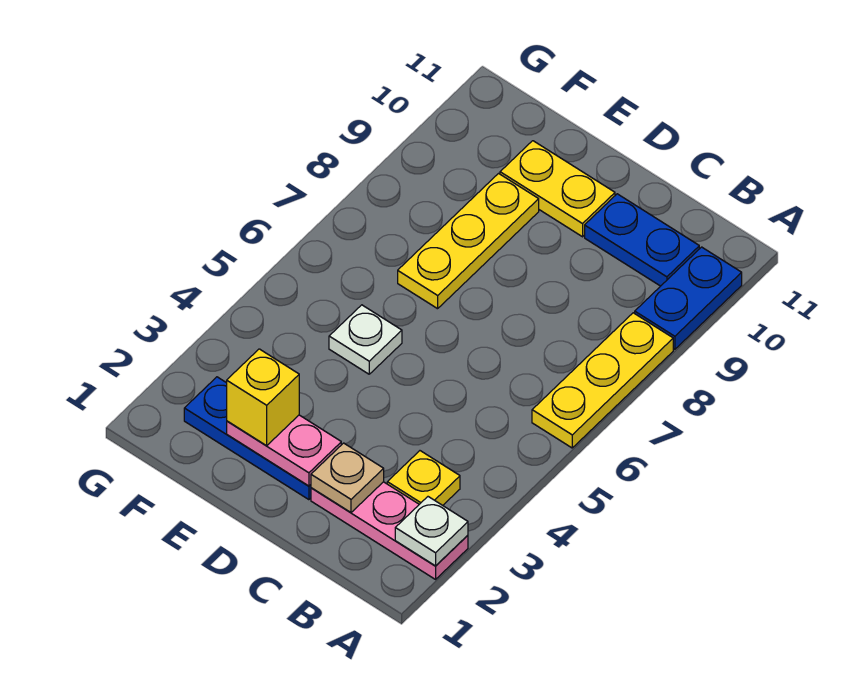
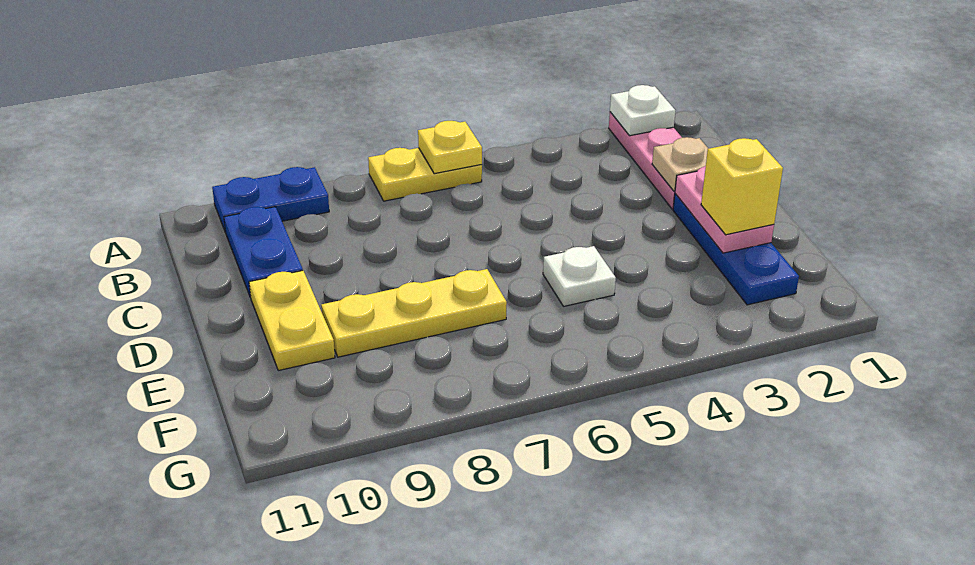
yellow plate A6:A8 level 1 -> yellow plate A6:A7 level 1
yellow plate B3 level 1 -> yellow plate A6 level 2

